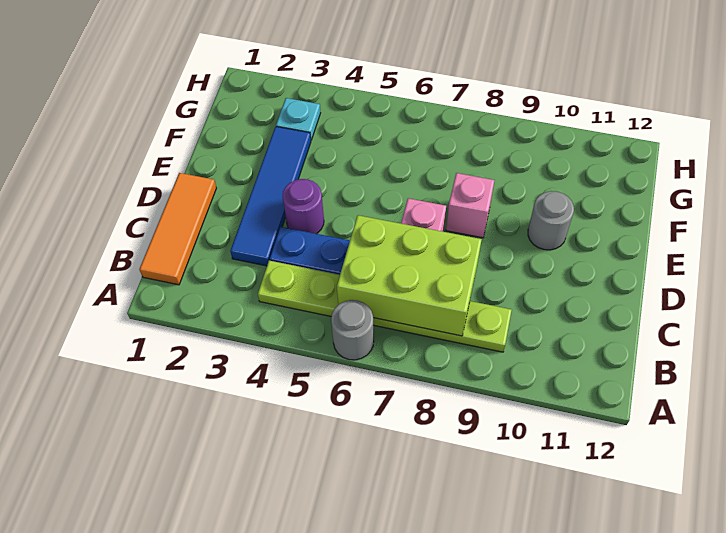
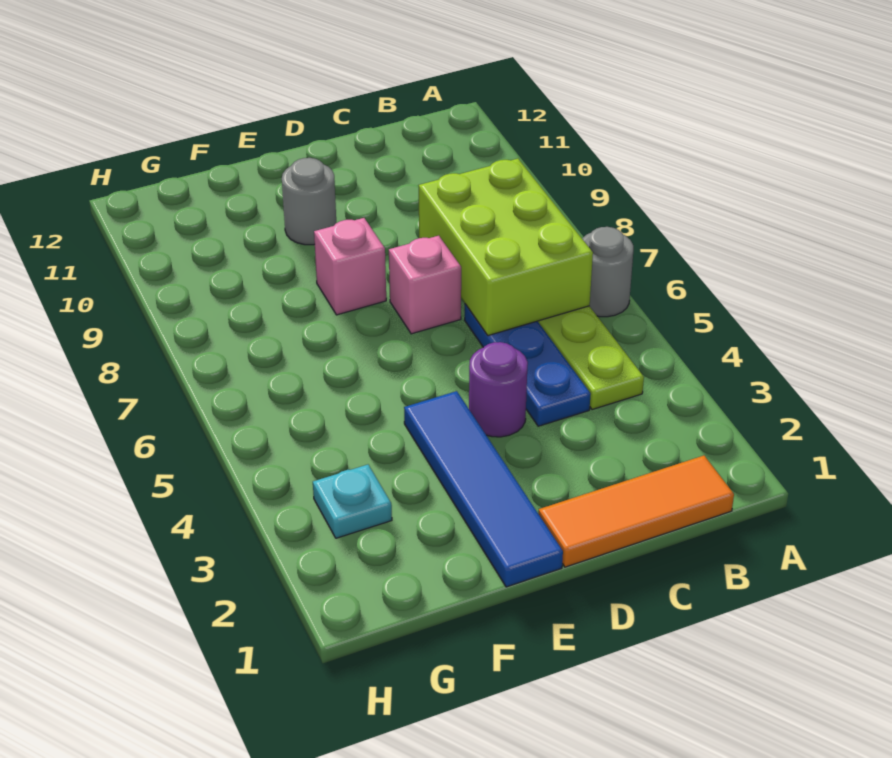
blue tile C3:F3 level 1 -> blue tile E1:E4 level 1

